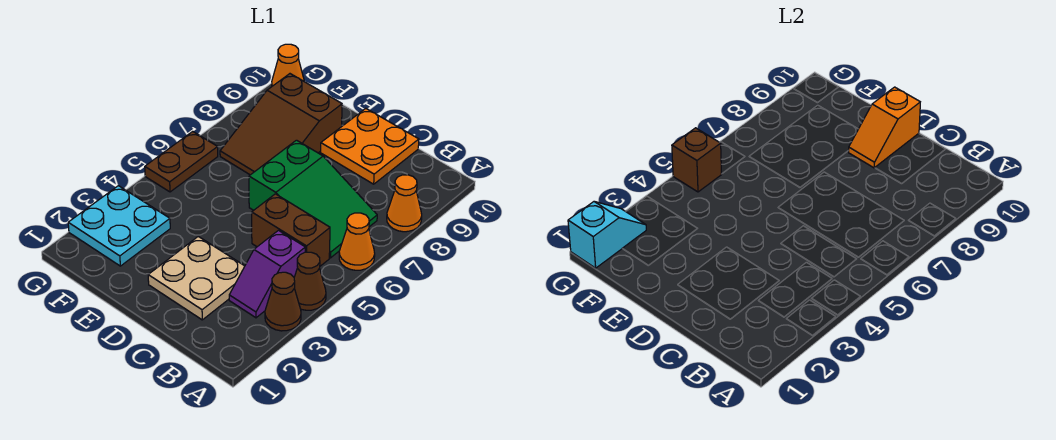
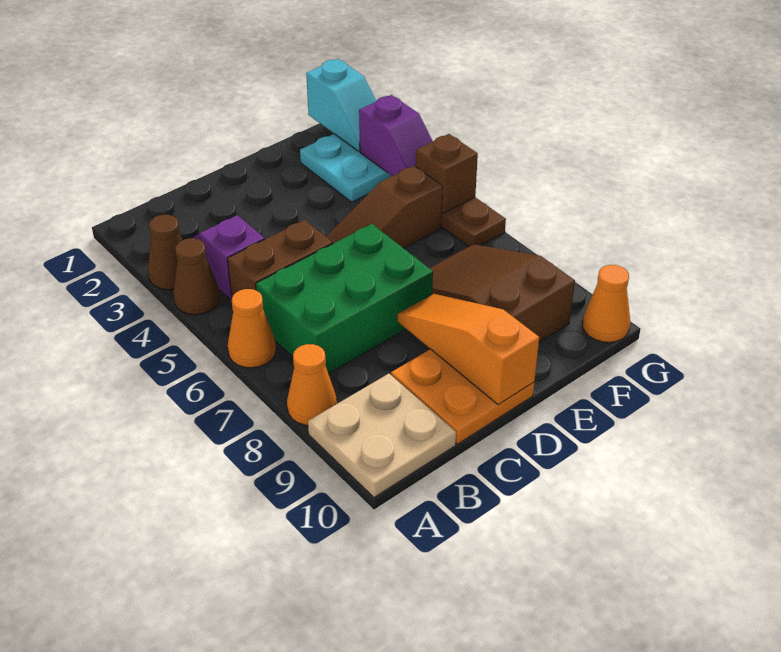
green slope B6:D7 level 1 top D -> green brick B6:D7 level 1
tan plate C2:D3 level 1 -> tan plate A9:B10 level 1
none -> brown slope D5:F5 level 1 top F
orange slope D9:D10 level 2 top 10 -> orange slope D8:D10 level 2 top 10
none -> purple slope G3:G4 level 2 top 3

